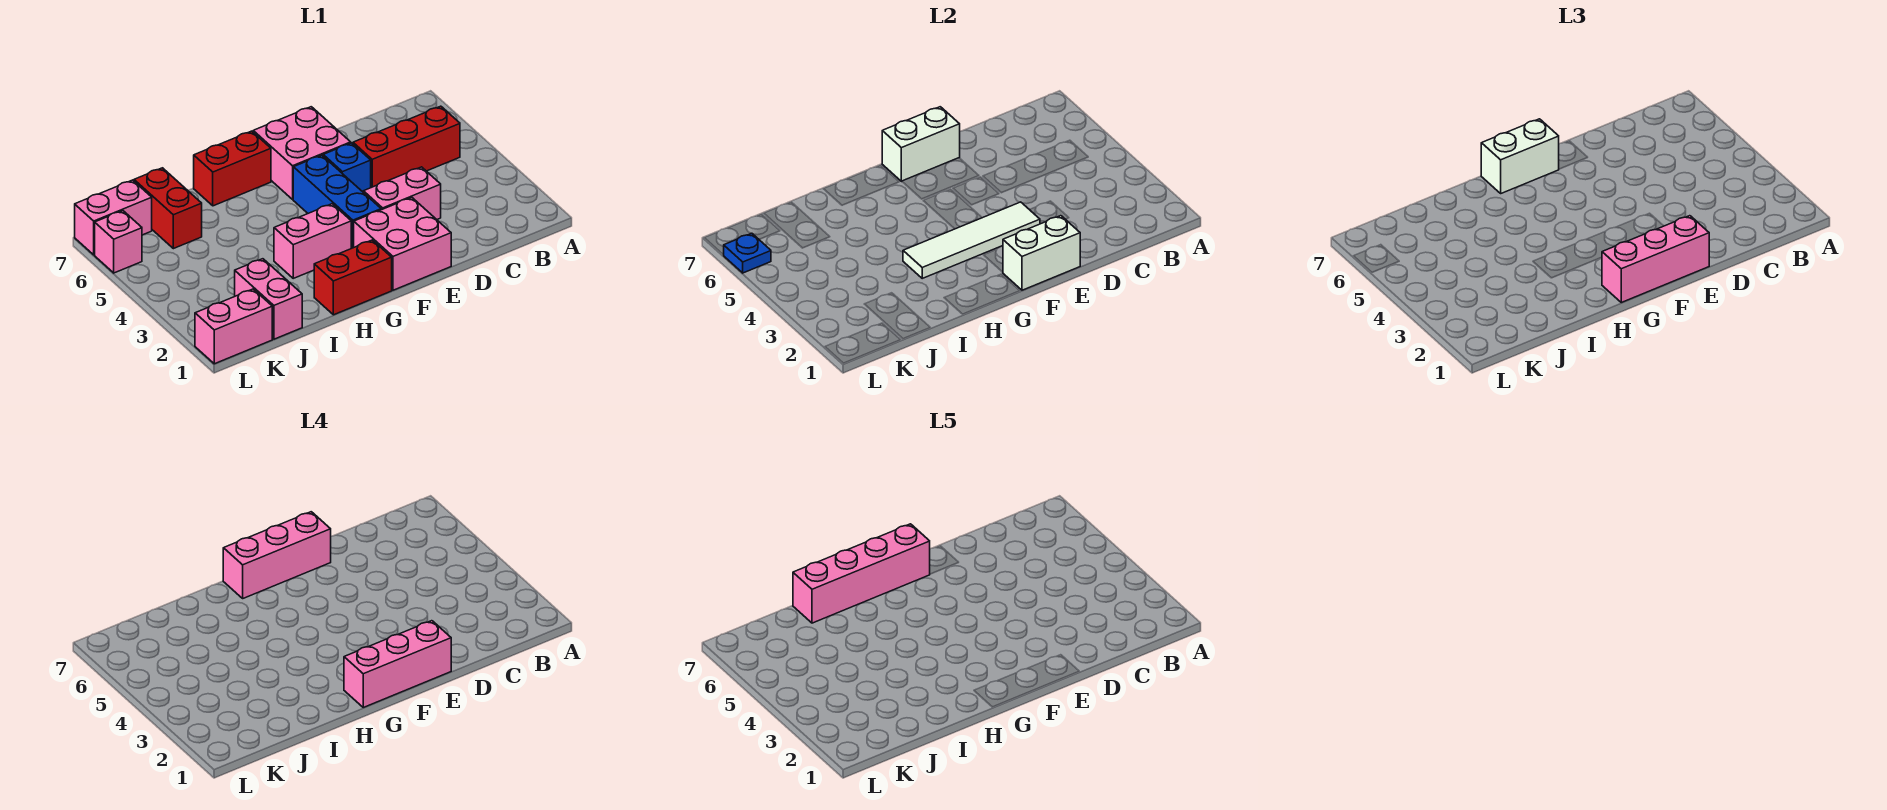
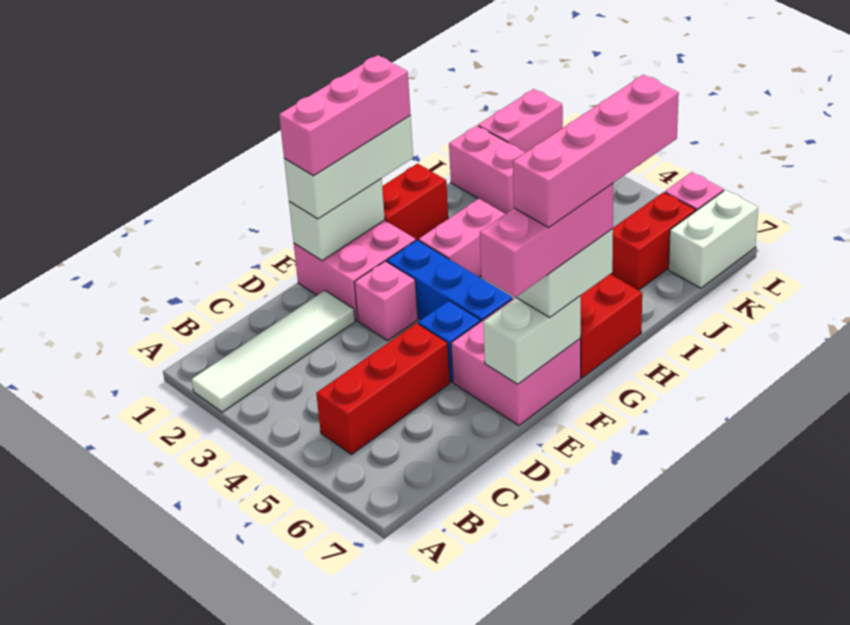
pink brick D3:E3 level 1 -> pink brick E3 level 1
pink brick E1:G1 level 3 -> white brick E1:G1 level 3
white tile E3:H3 level 2 -> white tile A2:D2 level 1
red brick J6:J7 level 1 -> red brick J6:K6 level 1
pink brick K7:L7 level 1 -> white brick K7:L7 level 1
blue plate L6 level 2 -> none

